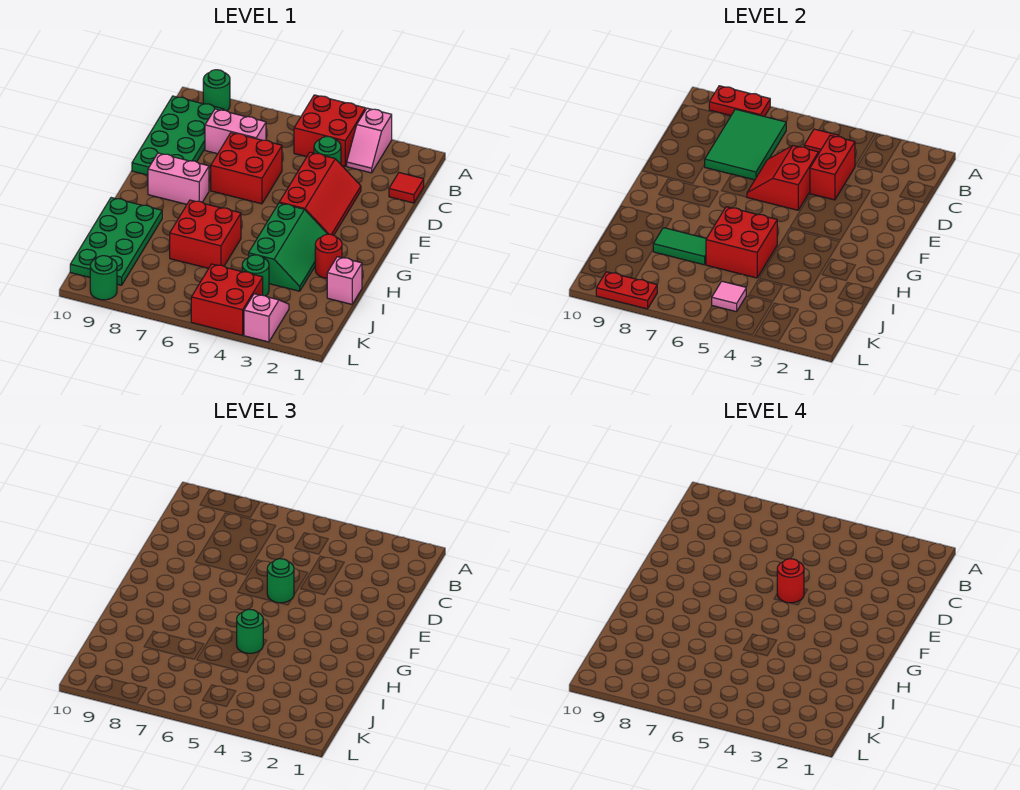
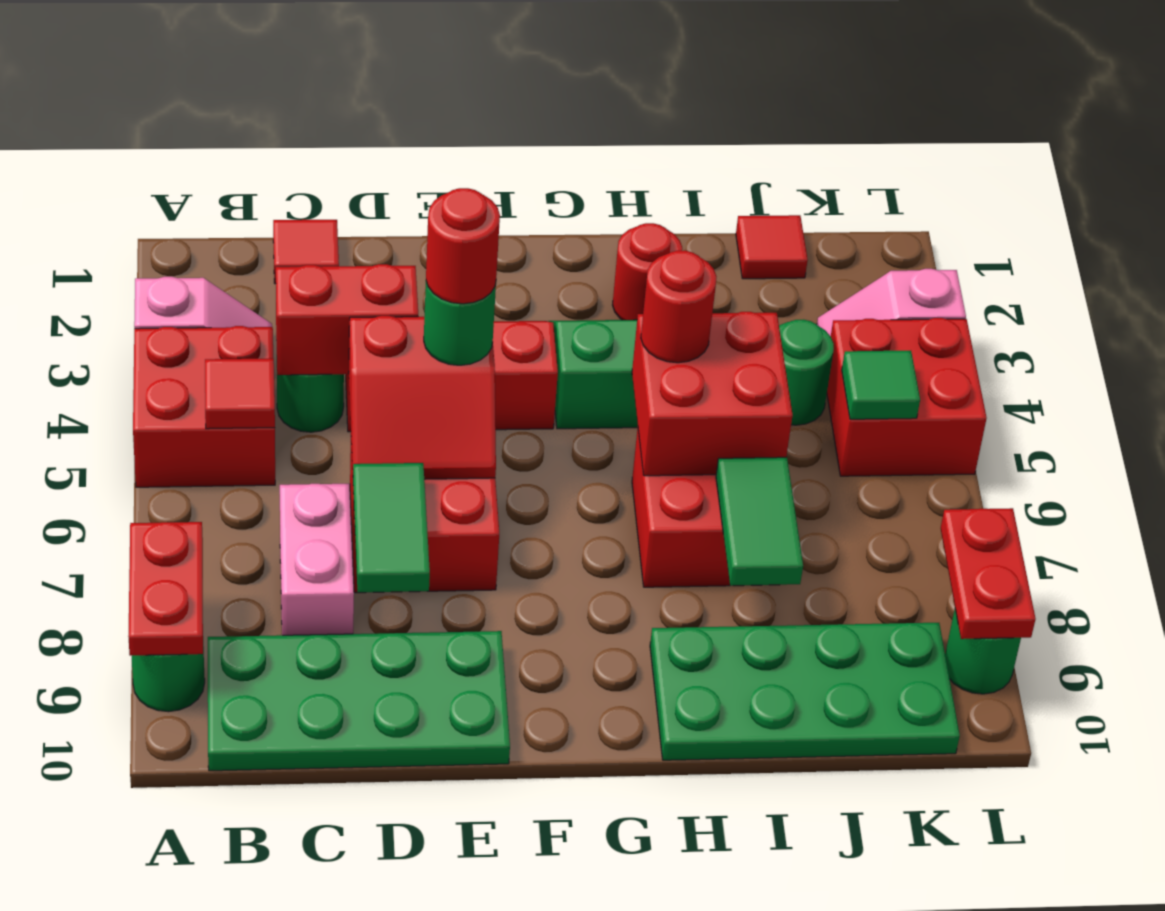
green tile B7:D8 level 2 -> green tile D7:D8 level 2
pink brick F8:F9 level 1 -> none
green round brick H5 level 3 -> red round brick H5 level 3
pink brick I1 level 1 -> none
none -> red tile J1 level 1
pink tile K5 level 2 -> green tile K5 level 2

